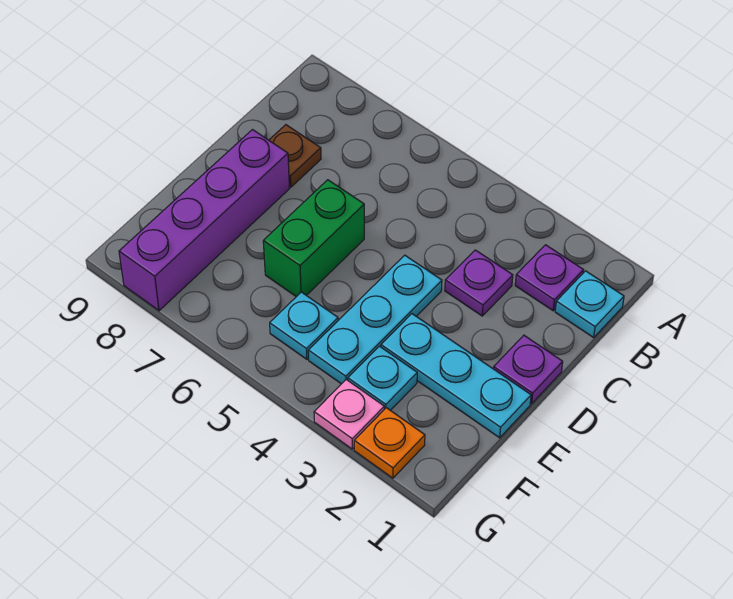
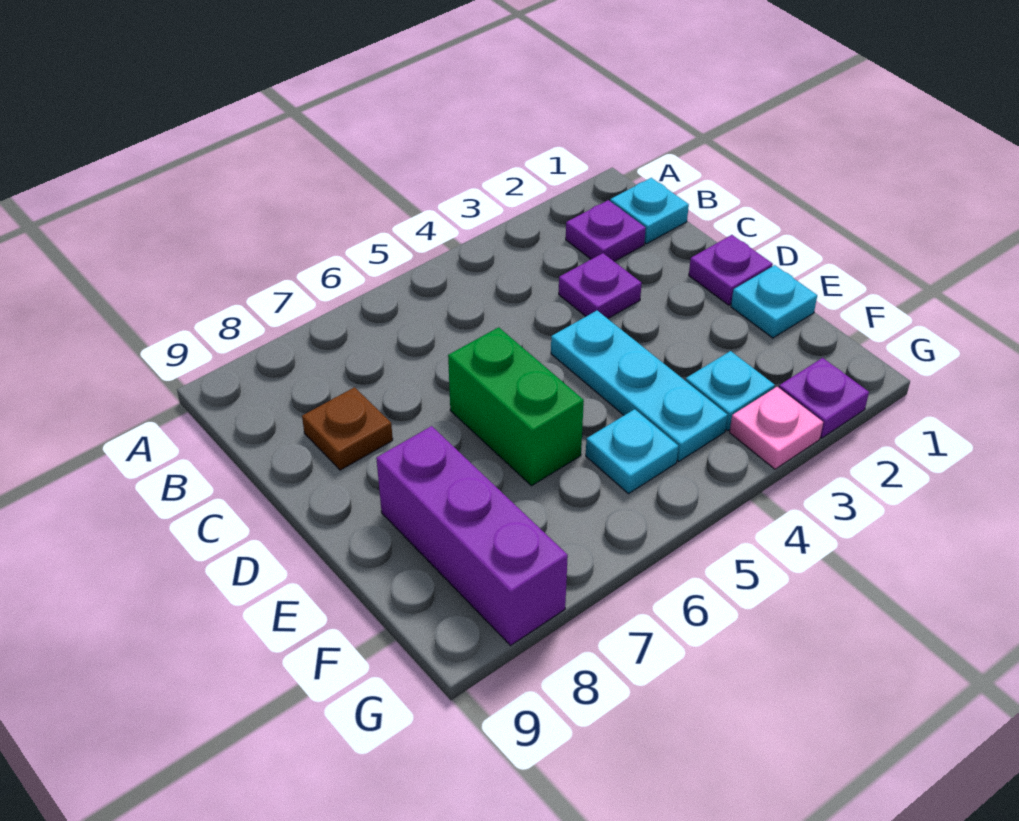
purple brick D8:G8 level 1 -> purple brick E8:G8 level 1
cyan plate E1:E3 level 1 -> cyan plate E1 level 1
orange plate G2 level 1 -> purple plate G2 level 1

